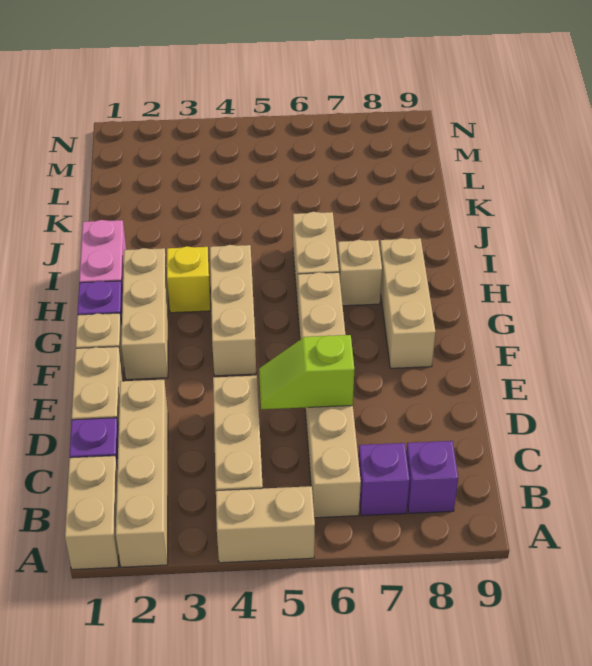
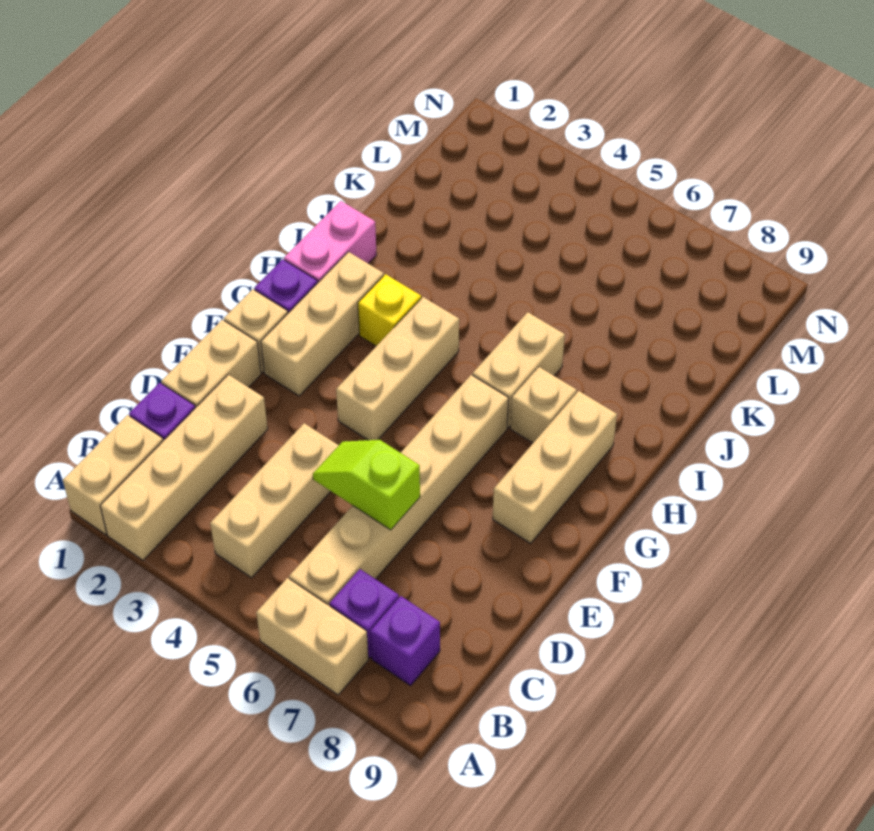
tan brick A4:A5 level 1 -> tan brick A6:A7 level 1

